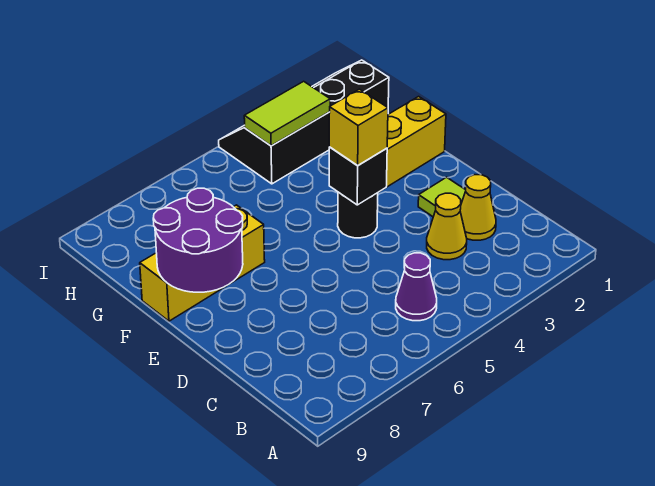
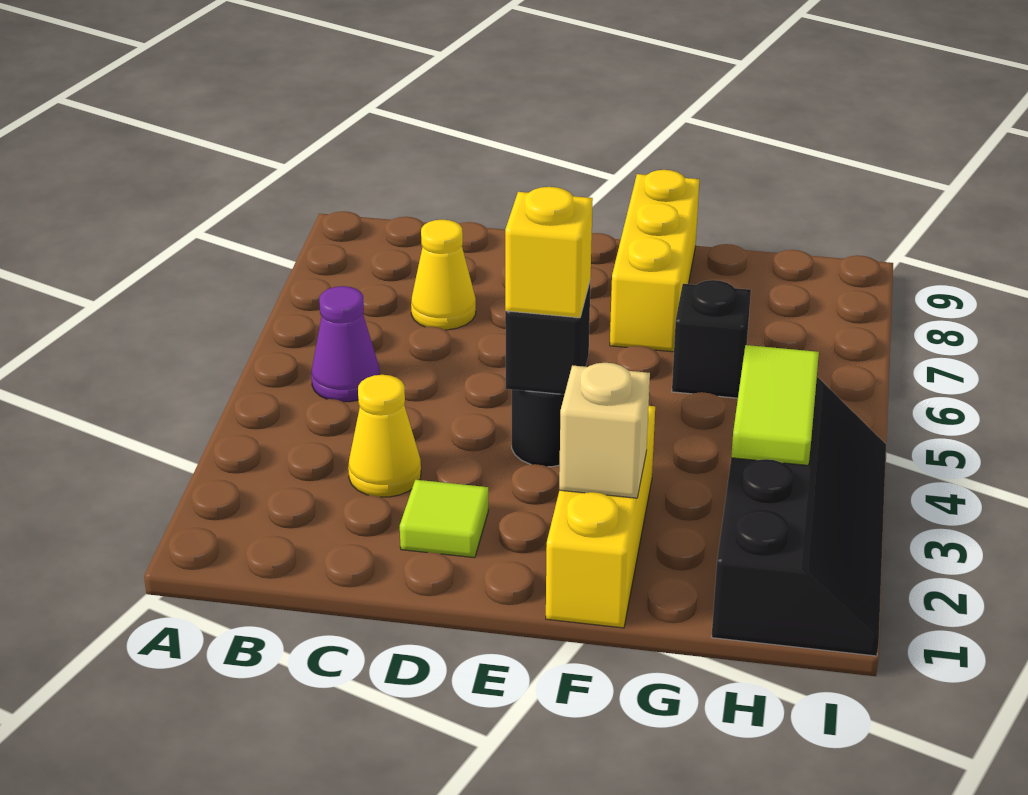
yellow cone C2 level 1 -> yellow cone C7 level 1
purple round brick E8:F9 level 2 -> none
none -> tan brick F2 level 2
none -> black brick G6 level 1

